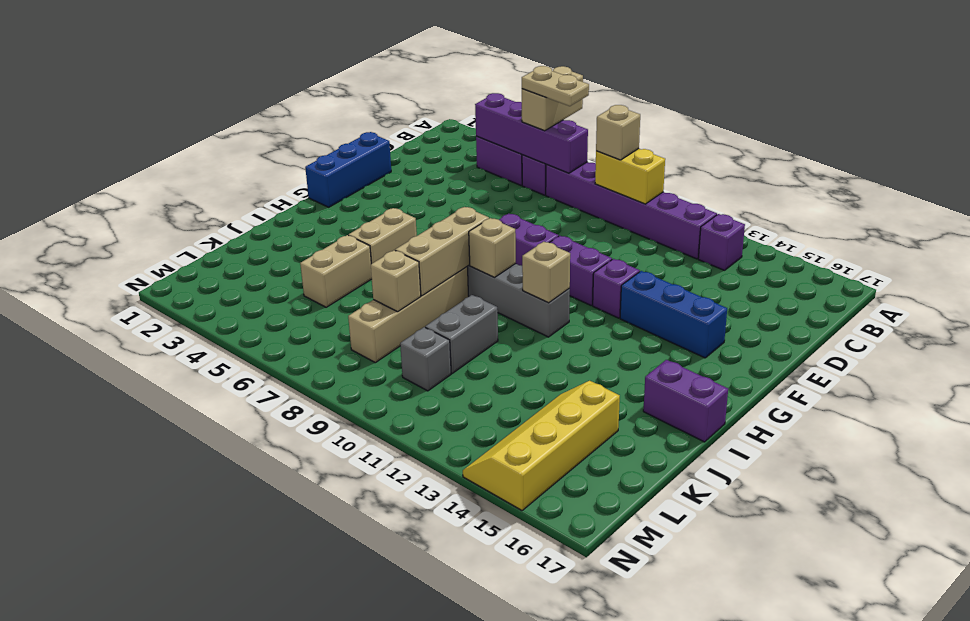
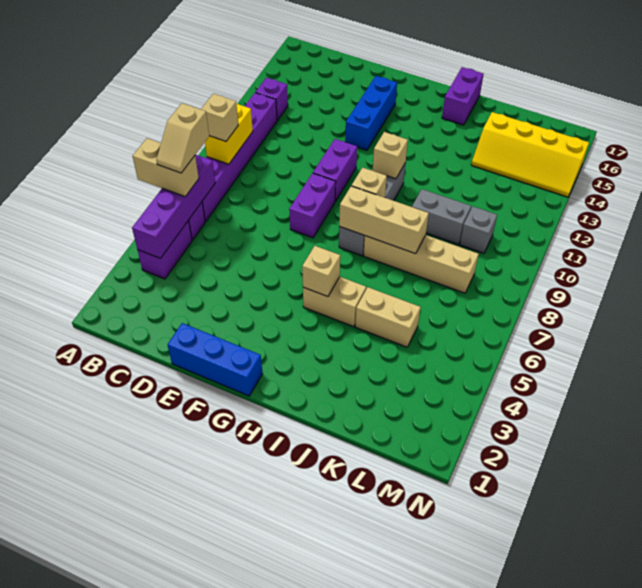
tan plate B6:B7 level 4 -> tan slope B6:B7 level 4 top 7
purple brick F12 level 1 -> none
tan brick K8 level 2 -> tan brick H5 level 2

